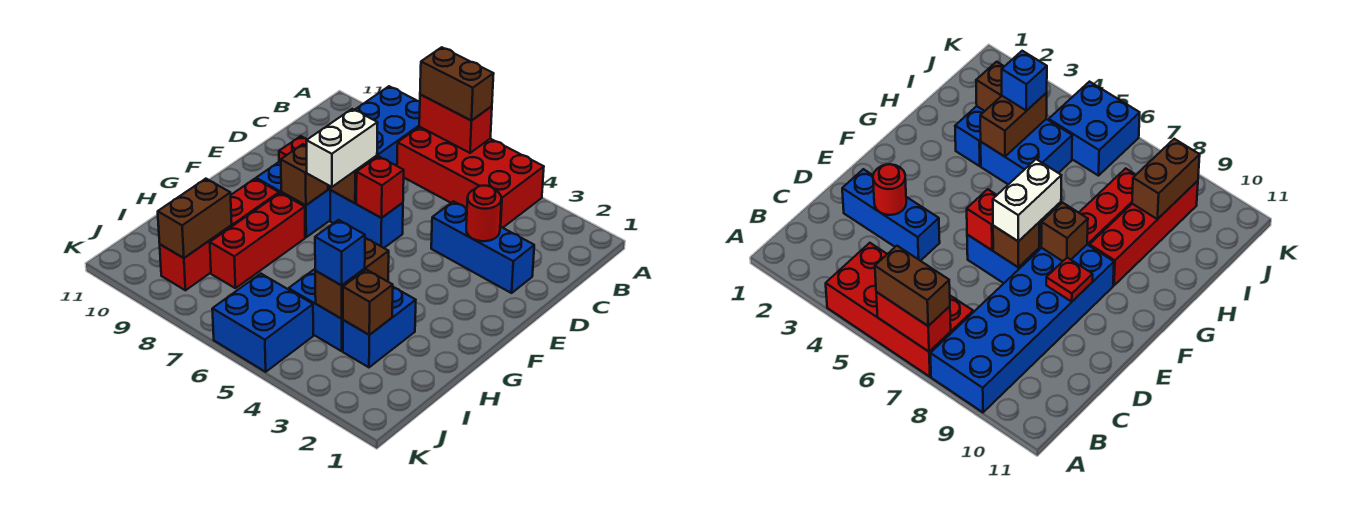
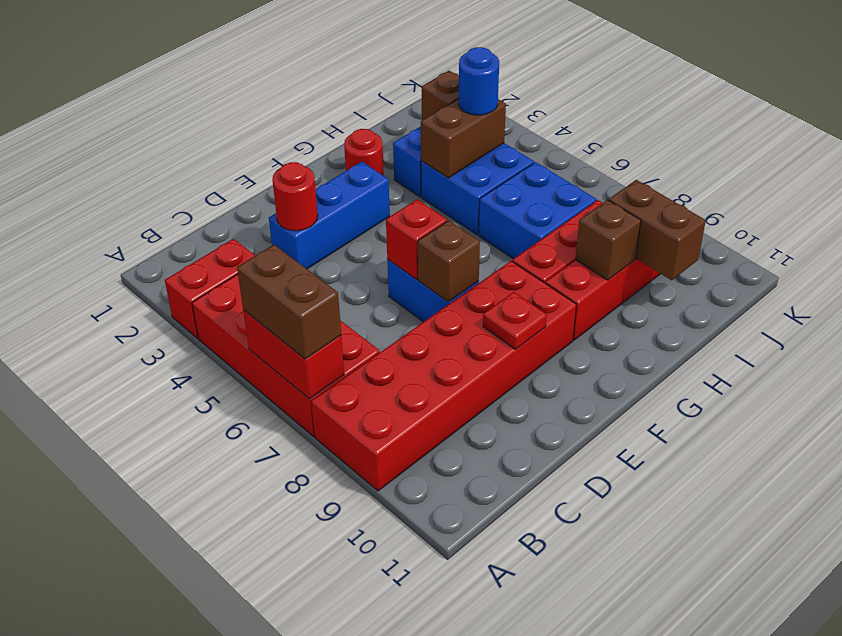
none -> red brick A3:B3 level 1
blue brick A8:F9 level 1 -> red brick A8:F9 level 1
blue brick D2:D4 level 1 -> blue brick D3:F3 level 1
white brick E7:F7 level 3 -> none
brown brick F8 level 2 -> brown brick H9 level 2
none -> red round brick G2 level 1
blue brick I4 level 3 -> blue round brick I4 level 3
brown brick I9:J9 level 2 -> brown brick I9:I10 level 2
blue brick J5:K6 level 1 -> blue brick H6:I7 level 1

